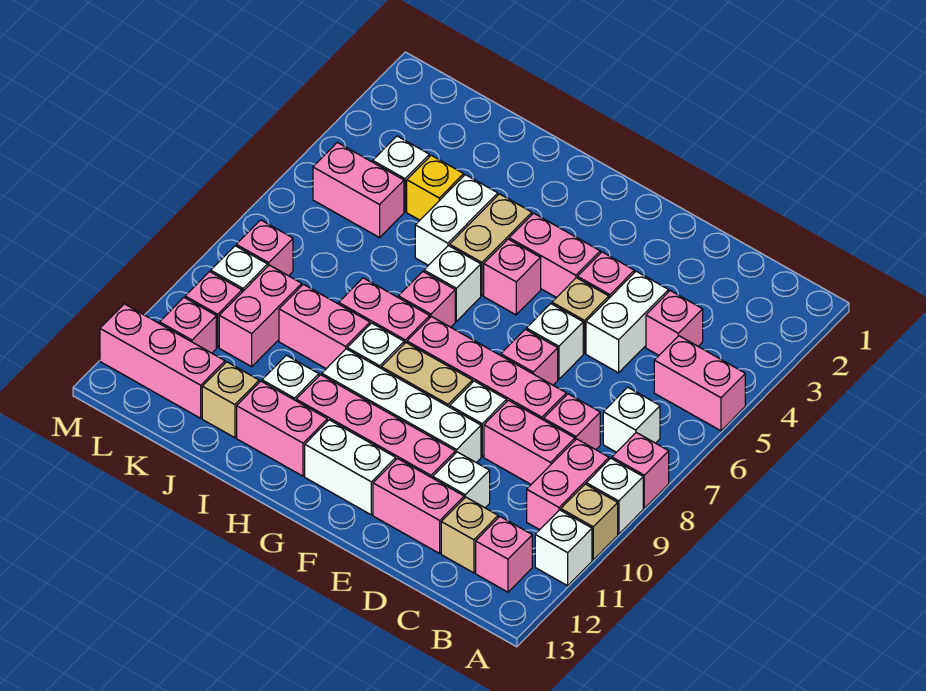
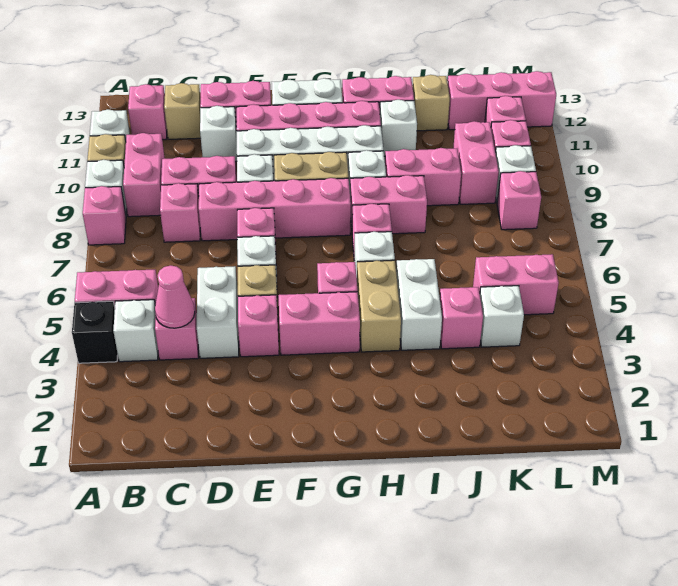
none -> black brick A4 level 1
white brick B7 level 1 -> white brick B4 level 1
none -> pink cone C4 level 2
yellow brick J4 level 1 -> pink brick J4 level 1

